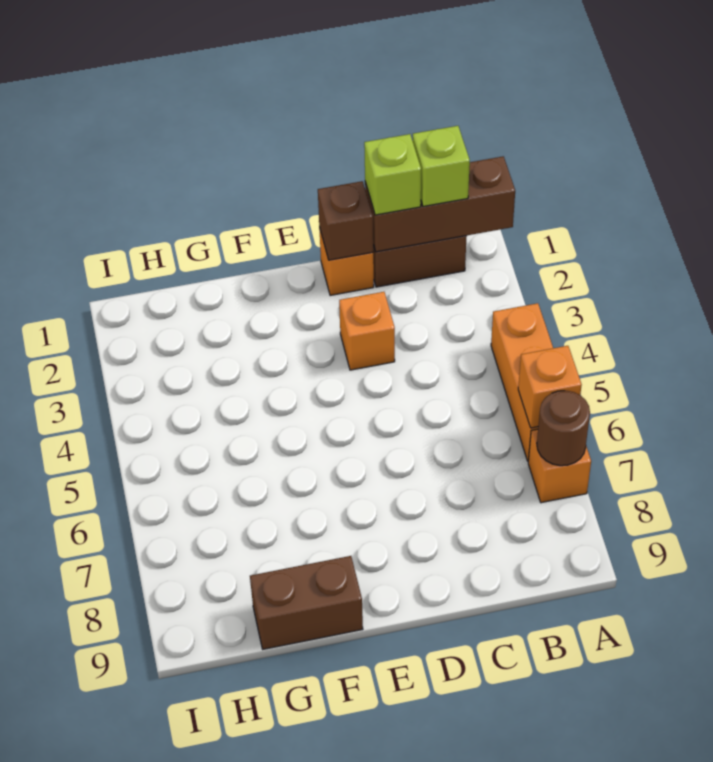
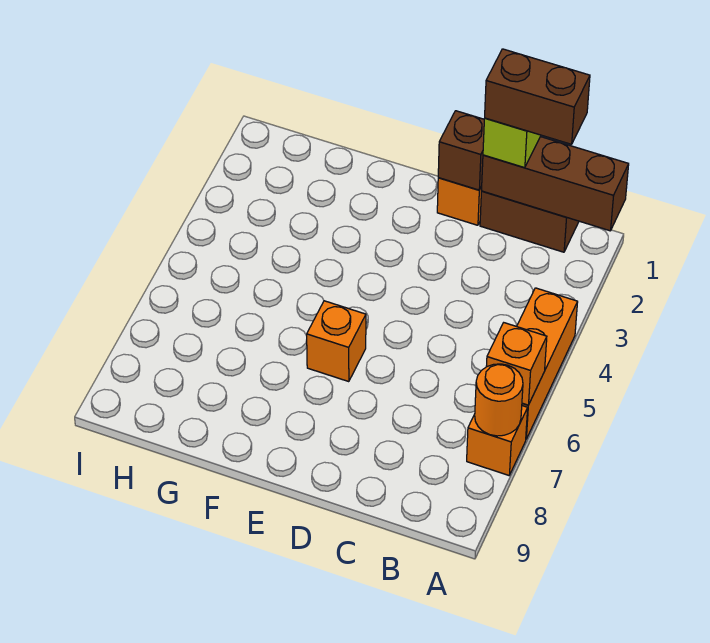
brown round brick A7 level 2 -> orange round brick A7 level 2
lime brick B1 level 3 -> none
orange brick D3 level 1 -> orange brick E6 level 1
brown brick F9:G9 level 1 -> brown brick B1:C1 level 4

